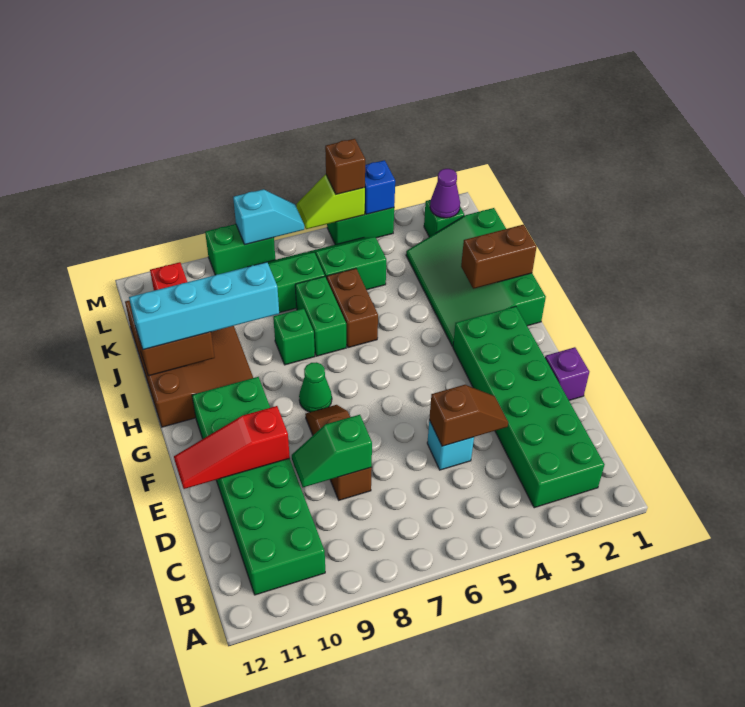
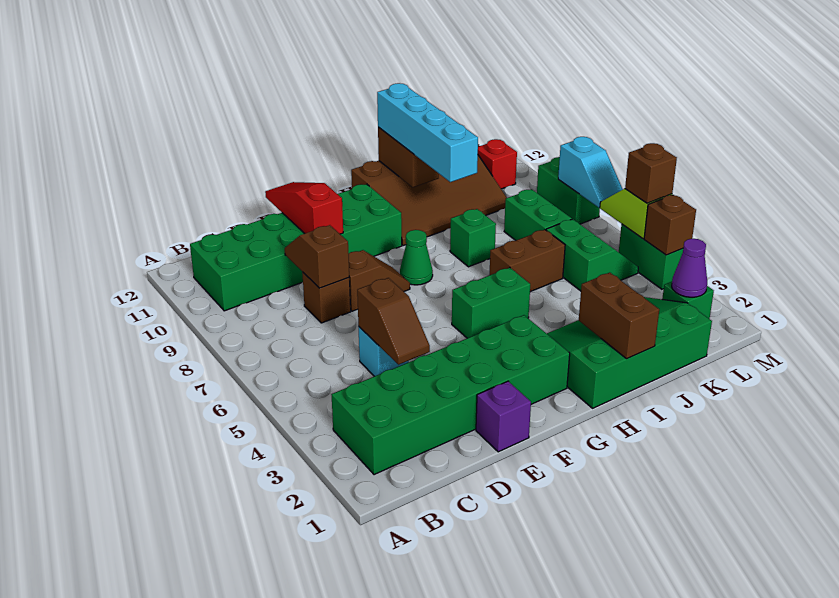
green slope D8:D9 level 2 top 8 -> brown slope D8:D9 level 2 top 8
green brick I7:J7 level 1 -> green brick G5:H5 level 1
blue brick M4 level 2 -> brown brick M4 level 2

